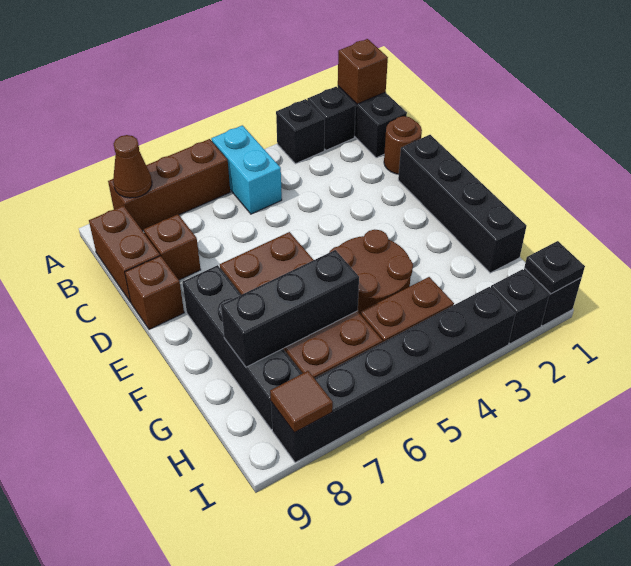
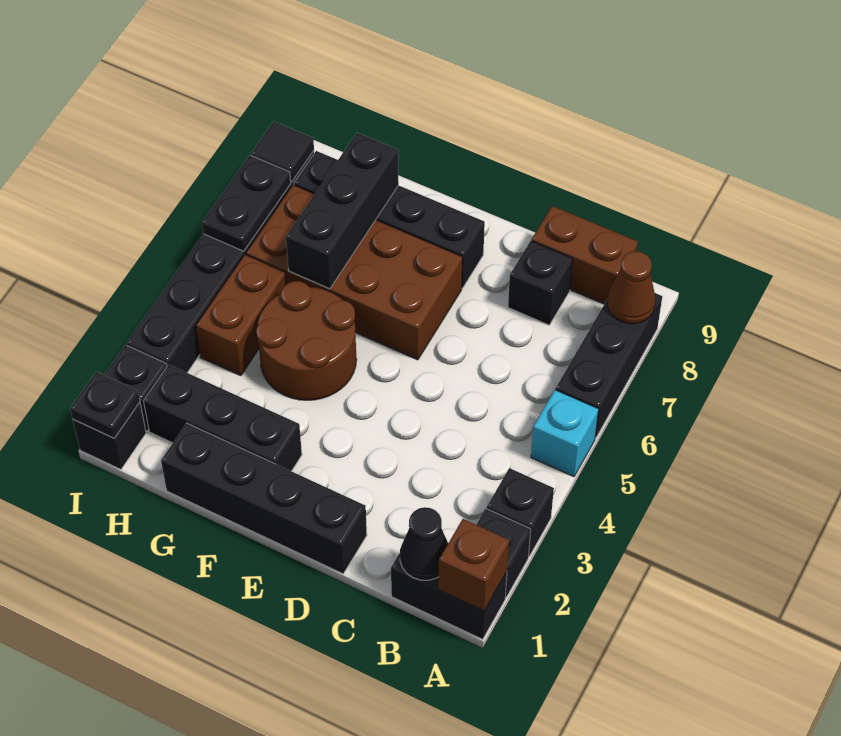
cyan brick A5:B5 level 1 -> cyan brick A5 level 1
brown brick A6:A8 level 1 -> black brick A6:A8 level 1
none -> black cone B1 level 2
brown round brick C1 level 1 -> none
brown brick C8 level 1 -> black brick C8 level 1
brown brick D9 level 1 -> none
none -> black brick F2:H2 level 1
none -> black plate I6:I7 level 2
brown tile I8 level 2 -> black tile I8 level 2

